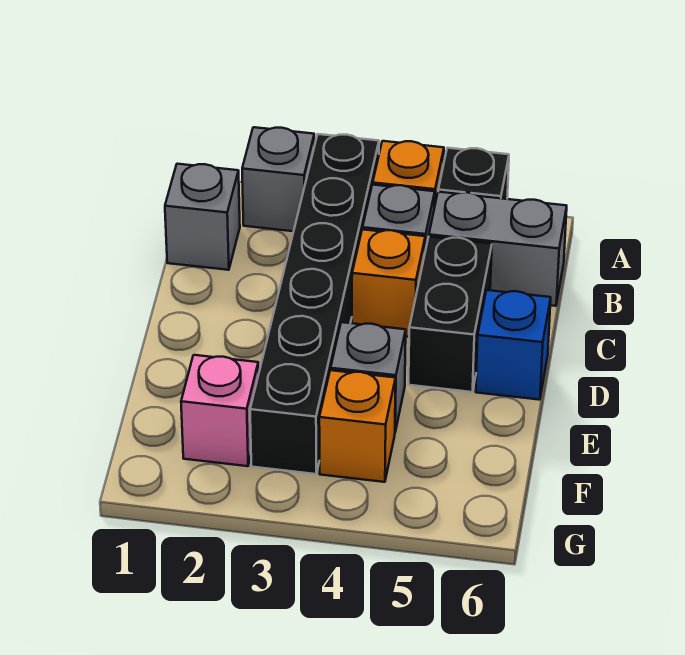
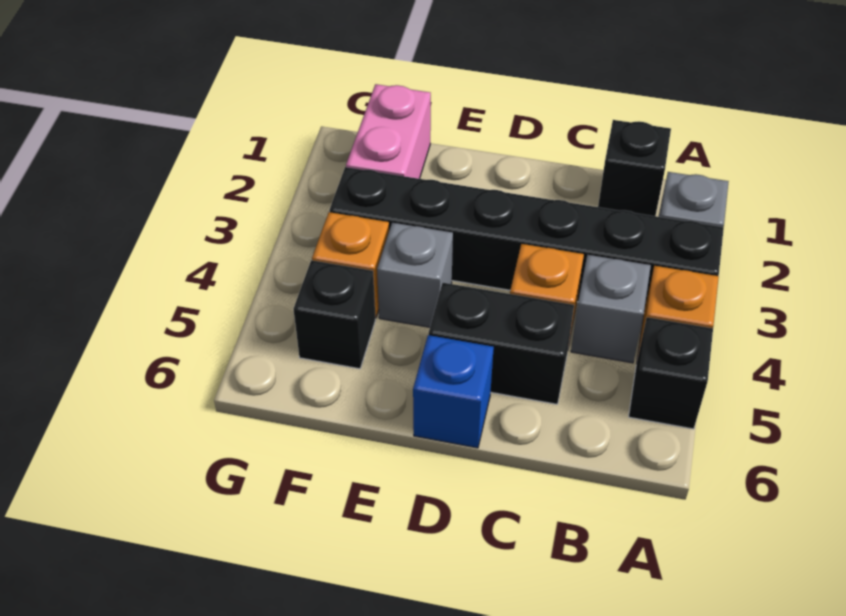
grey brick B1 level 1 -> black brick B1 level 1
grey brick B5:B6 level 1 -> none
pink brick F2 level 1 -> pink brick F1:F2 level 1
none -> black brick F5 level 1

